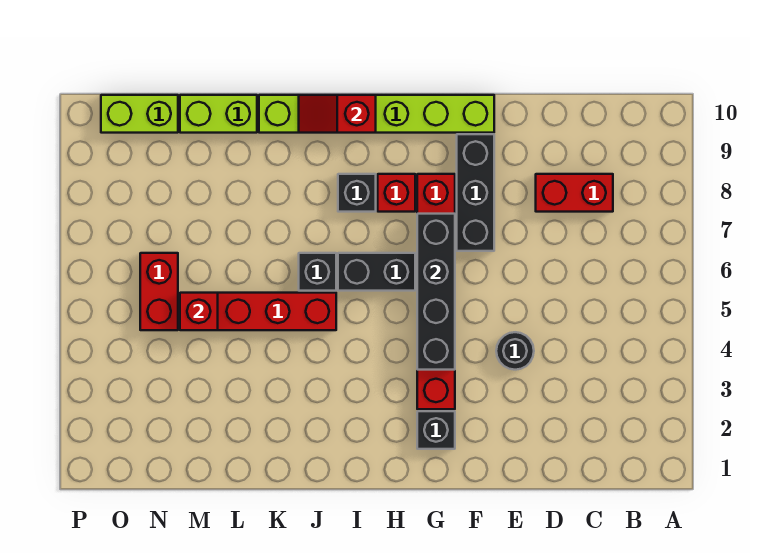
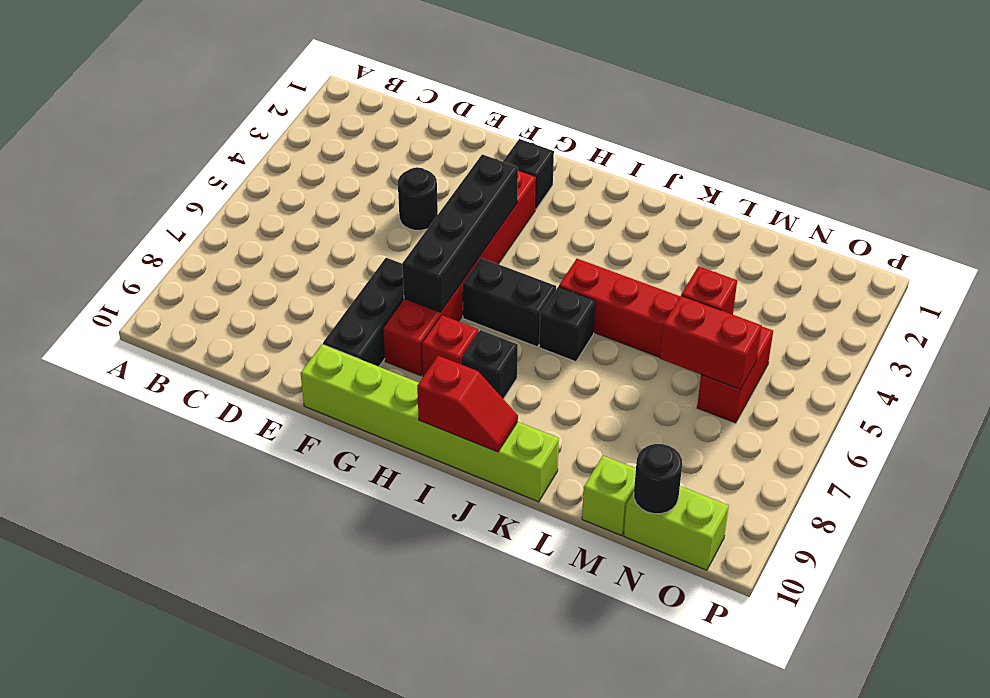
red brick C8:D8 level 1 -> red brick M6:N6 level 2
lime brick L10:M10 level 1 -> lime brick M10 level 1
none -> black round brick N10 level 2

